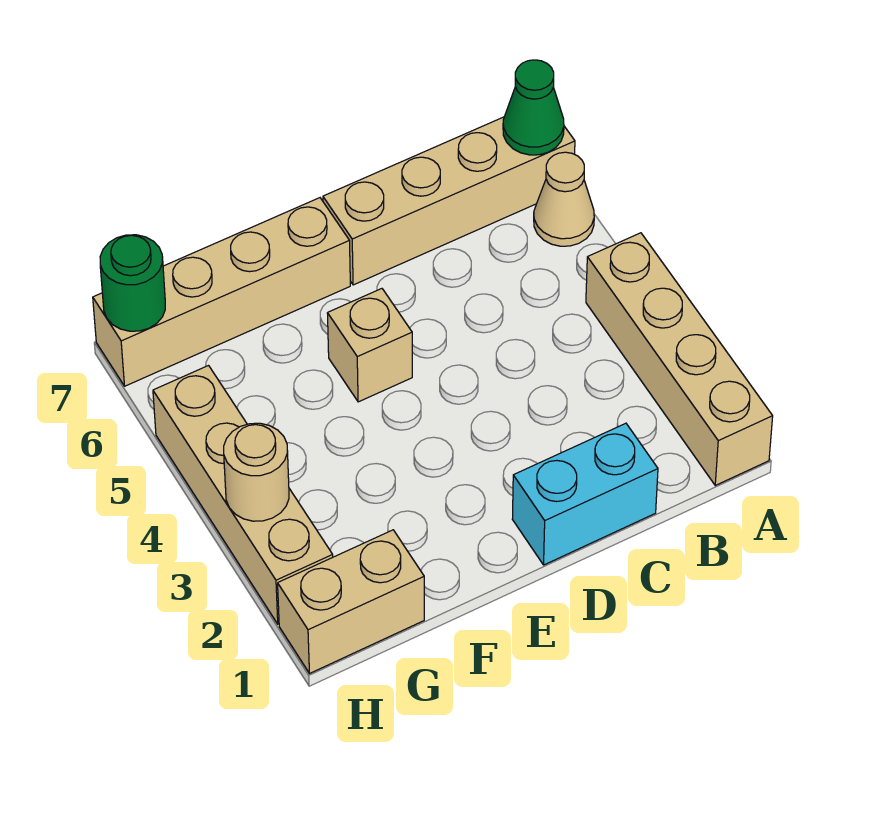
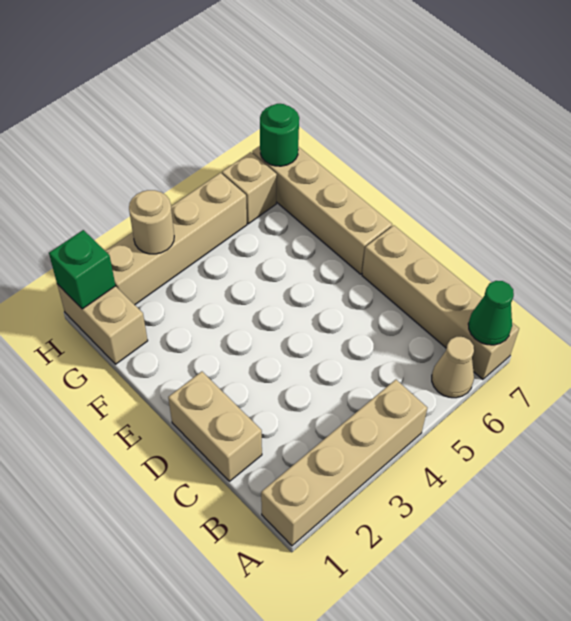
cyan brick C1:D1 level 1 -> tan brick C1:D1 level 1
tan brick E5 level 1 -> tan brick H6 level 1
none -> green brick H1 level 2

